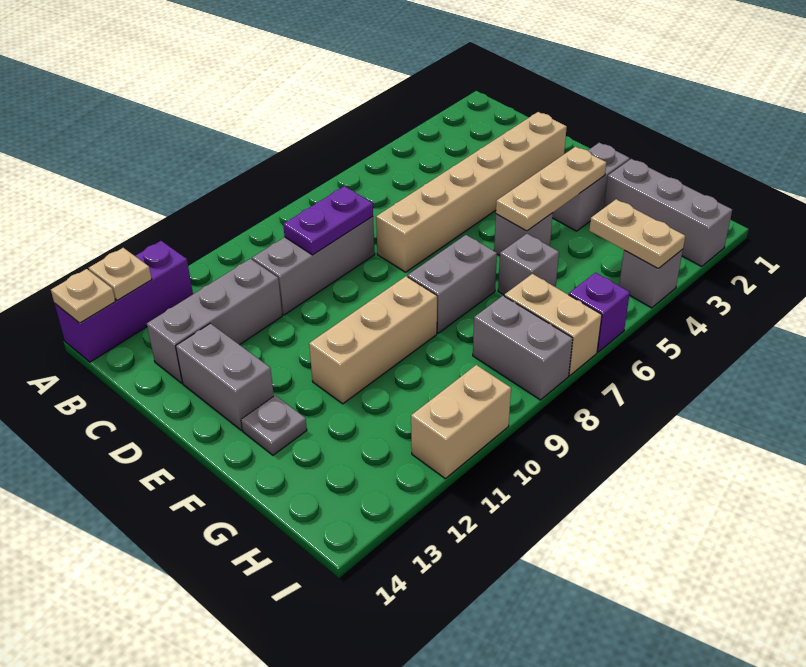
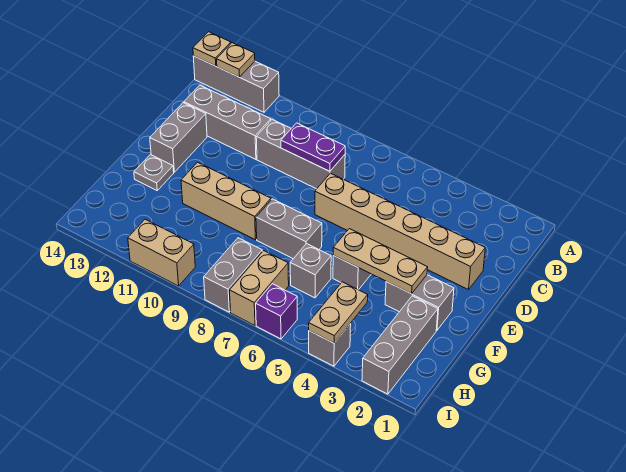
purple brick A12:A14 level 1 -> grey brick A12:A14 level 1

